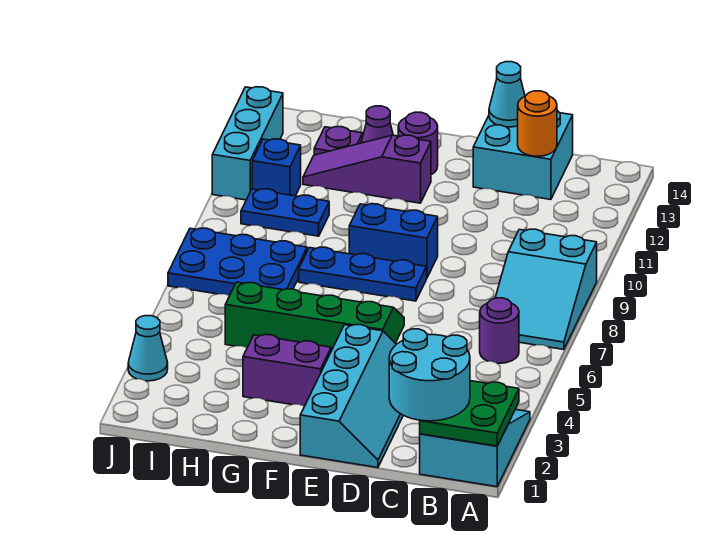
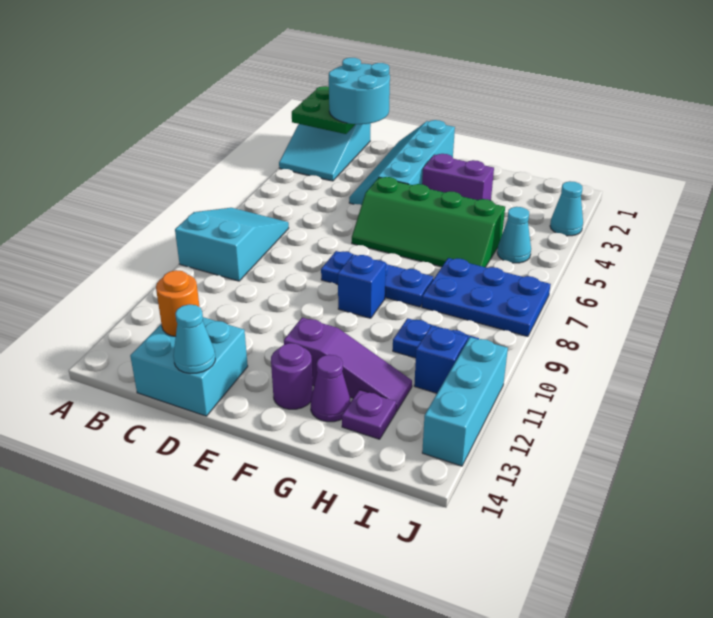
purple round brick B6 level 1 -> none
blue brick E9:F9 level 1 -> blue brick F9 level 1
none -> cyan cone I5 level 1

